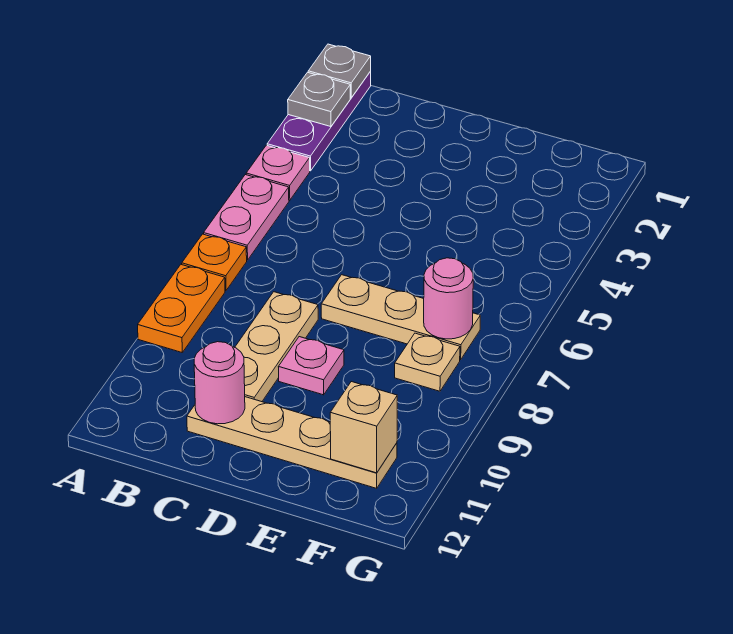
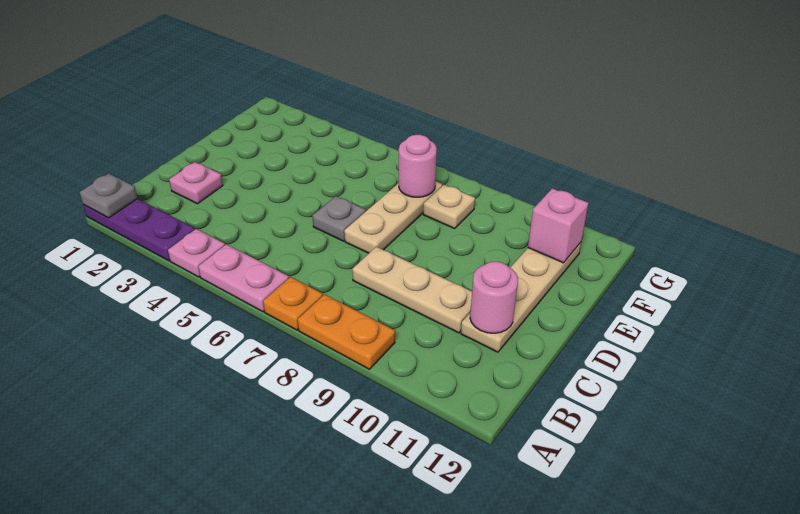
grey plate A2 level 2 -> grey plate D6 level 1
pink plate D9 level 1 -> pink plate C2 level 1
tan brick F11 level 2 -> pink brick F11 level 2

